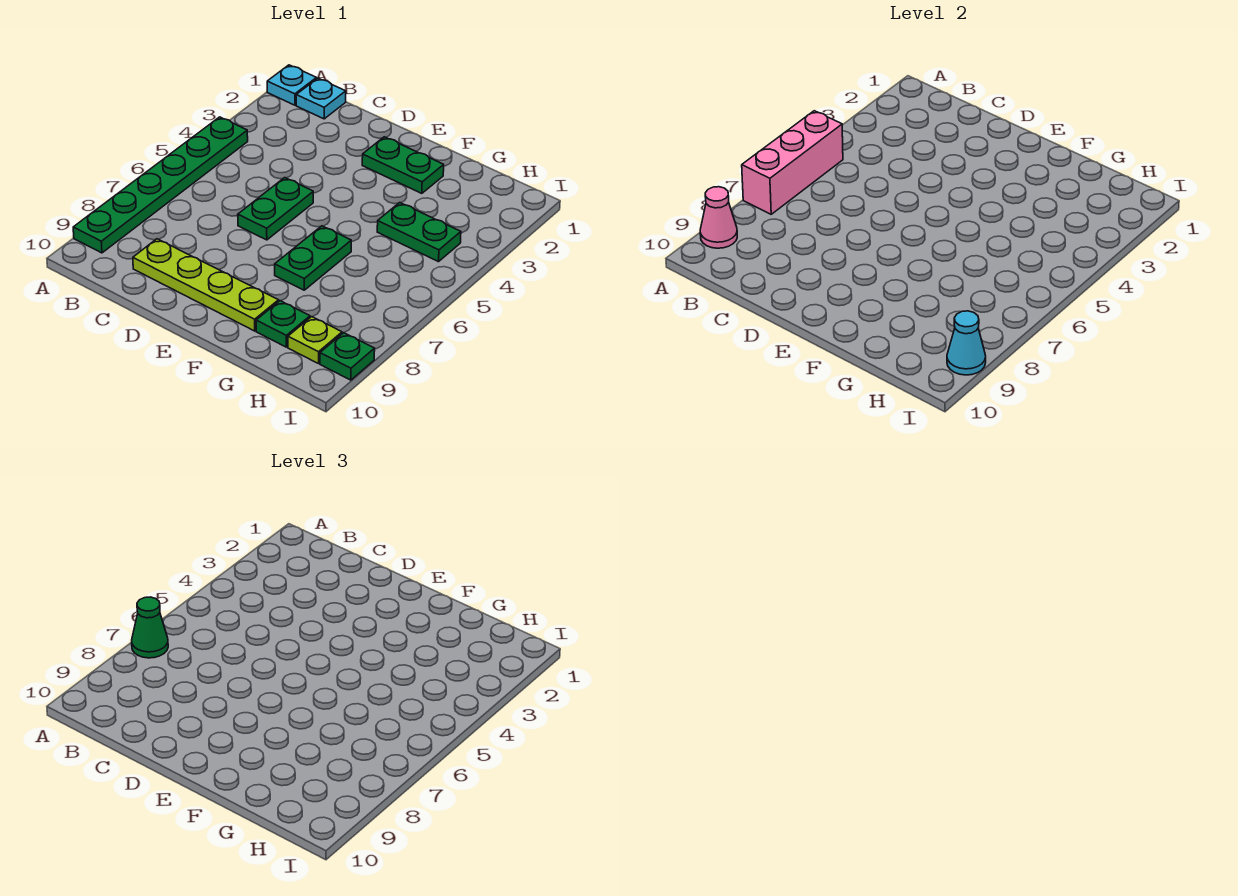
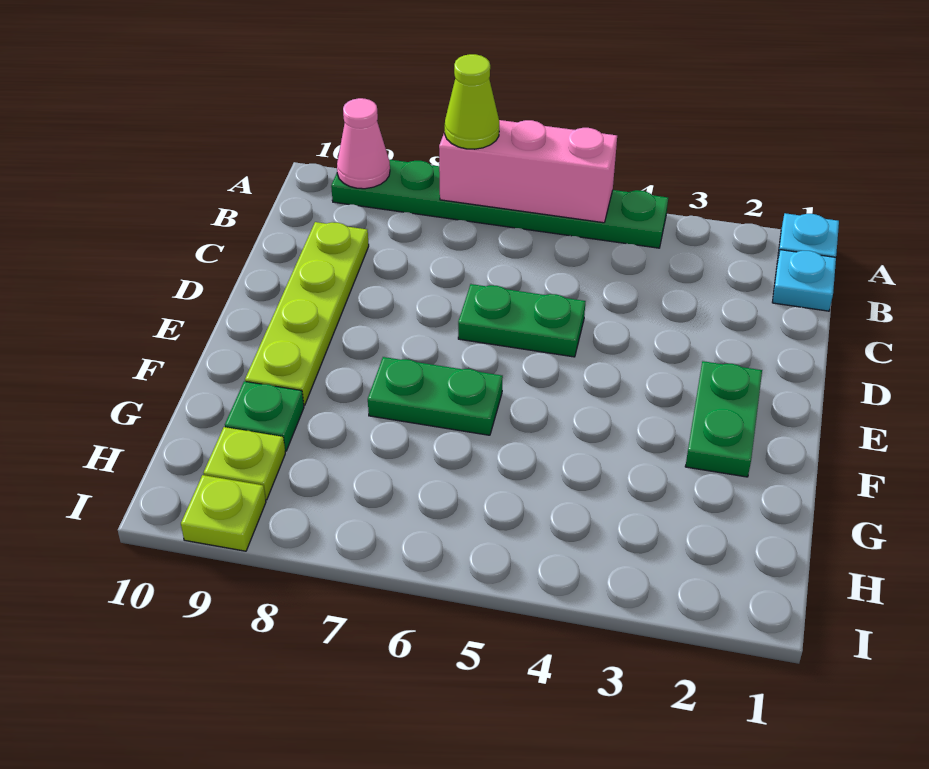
green cone A7 level 3 -> lime cone A7 level 3
green plate G4:H4 level 1 -> none
green plate I9 level 1 -> lime plate I9 level 1
cyan cone I9 level 2 -> none

